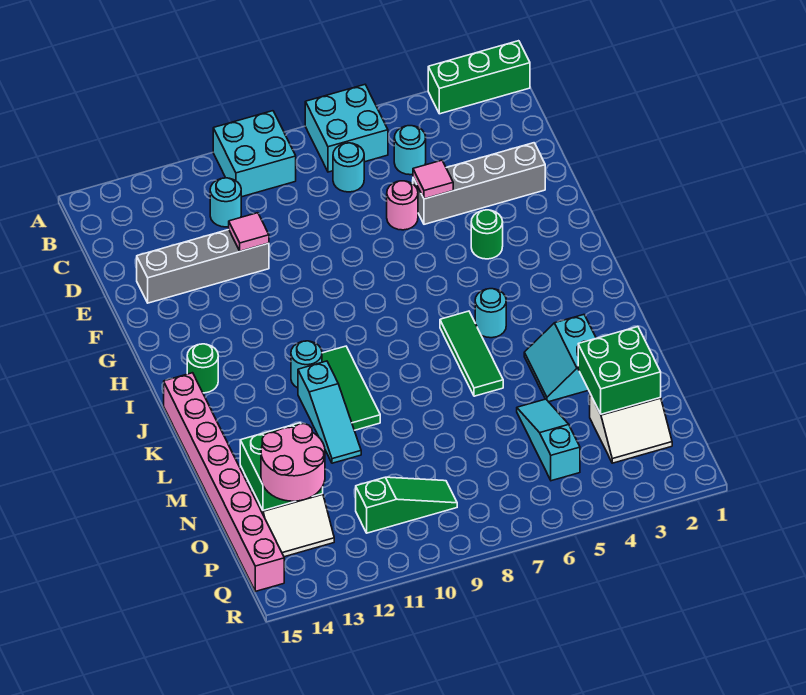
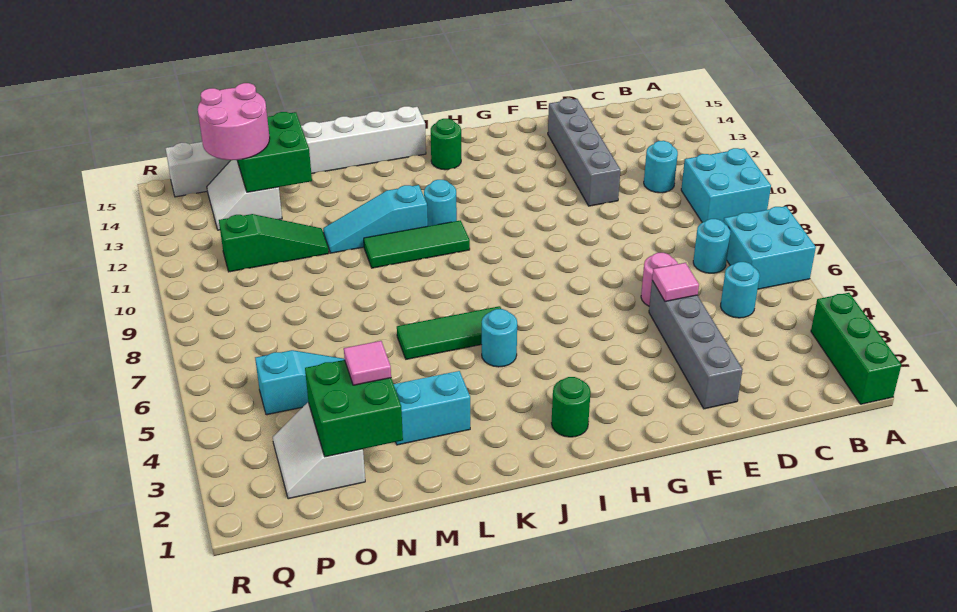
pink tile E11 level 2 -> pink tile N3 level 3
green round brick G4 level 1 -> green round brick I2 level 1
pink brick J15:Q15 level 1 -> white brick J15:Q15 level 1
green slope P9:P11 level 1 top 11 -> green slope N11:P11 level 1 top P

